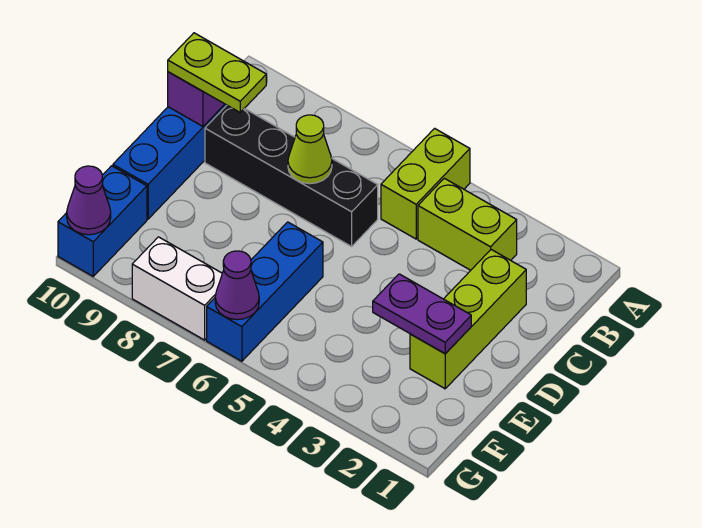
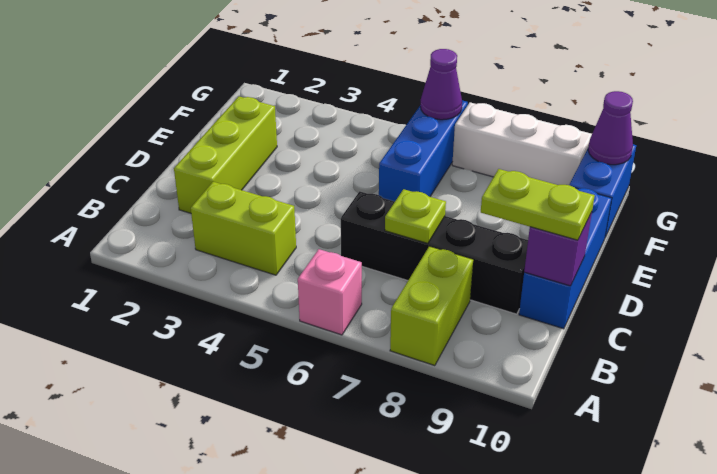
lime brick A5:B5 level 1 -> lime brick A8:B8 level 1
none -> pink brick A6 level 1
lime cone C7 level 2 -> lime plate C7 level 2
purple plate E2:E3 level 2 -> none
white brick G7:G8 level 1 -> white brick G7:G9 level 1

